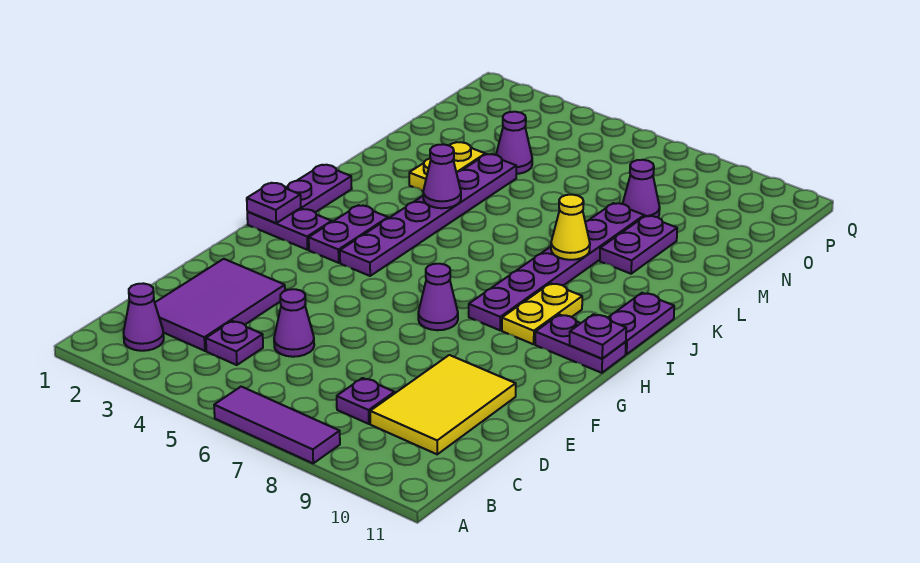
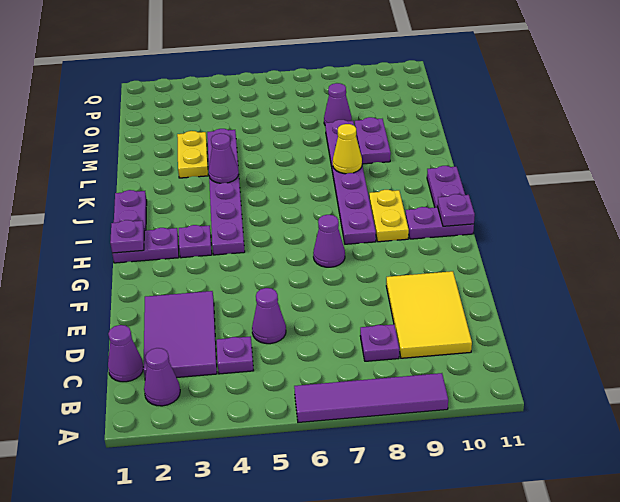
purple tile A6:A8 level 1 -> purple tile A6:A9 level 1
purple plate H3:I3 level 1 -> purple plate H3 level 1
purple cone N4 level 1 -> purple cone C1 level 1

